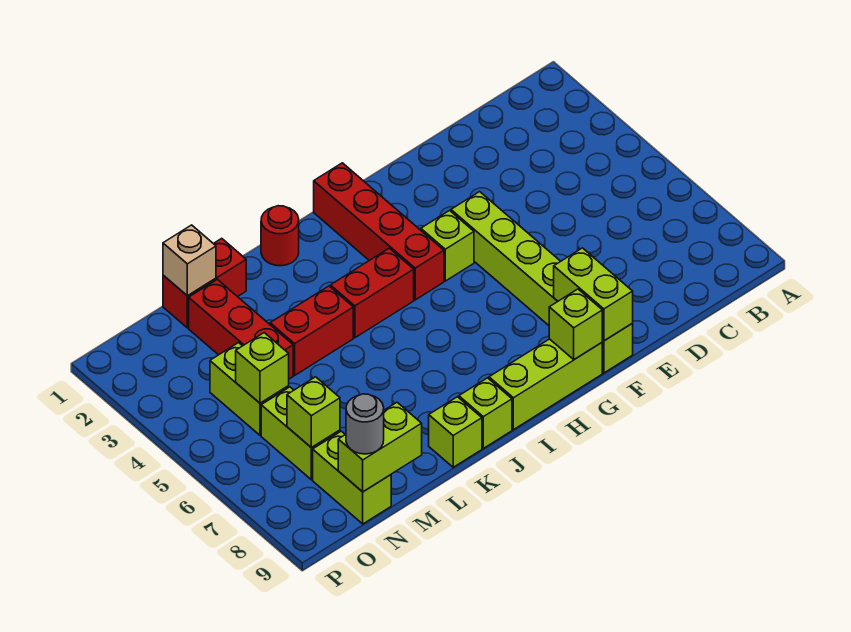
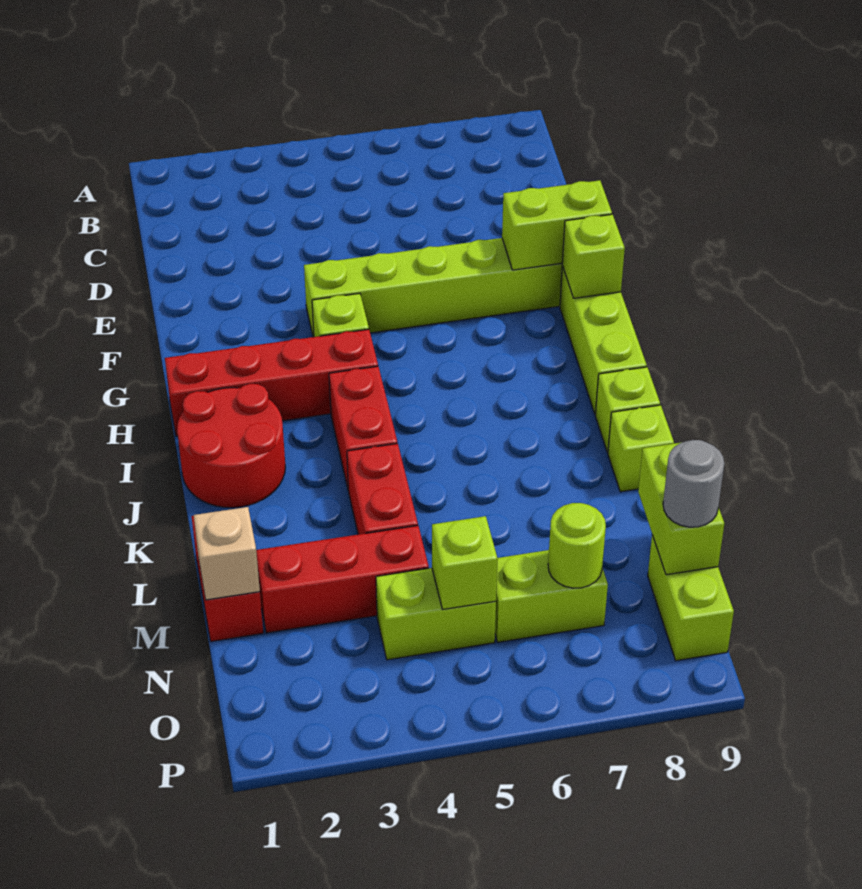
red round brick J1 level 1 -> red round brick I1:J2 level 1
lime brick N7 level 2 -> lime round brick N7 level 2
lime brick N8:N9 level 1 -> lime brick N9:O9 level 1

